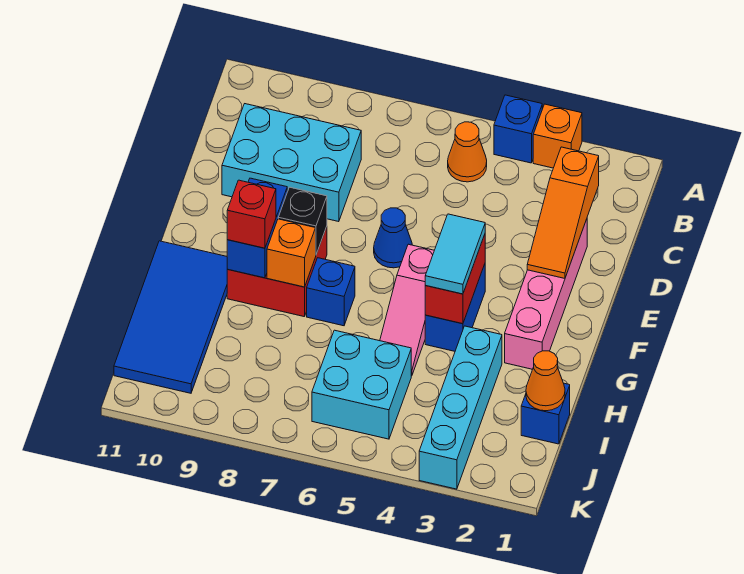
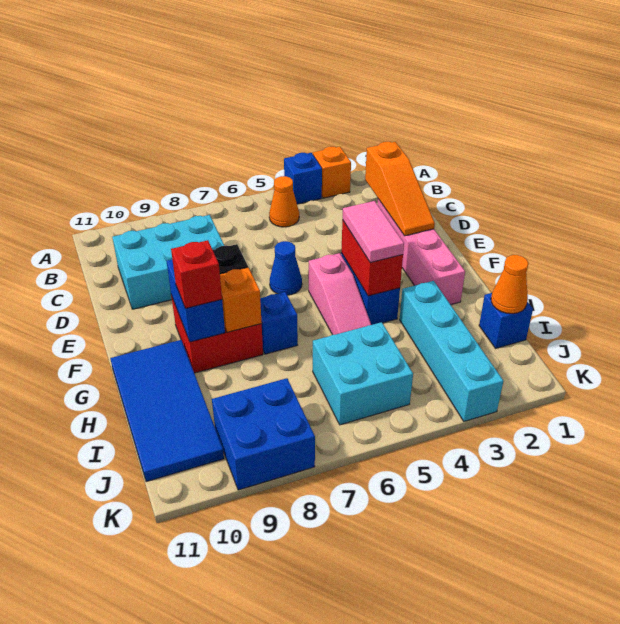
cyan tile F4:G4 level 3 -> pink tile F4:G4 level 3
none -> blue brick J8:K9 level 1

